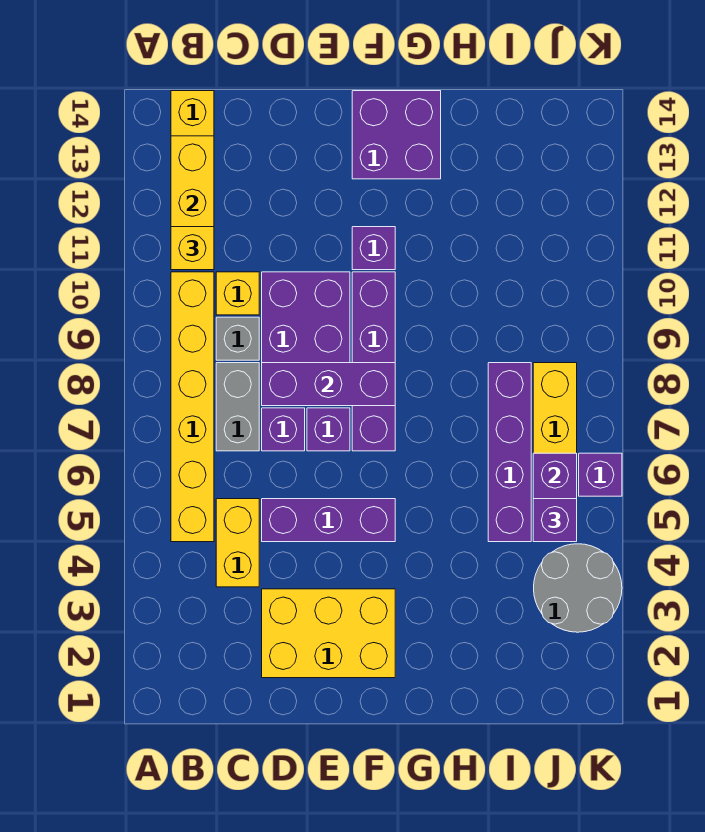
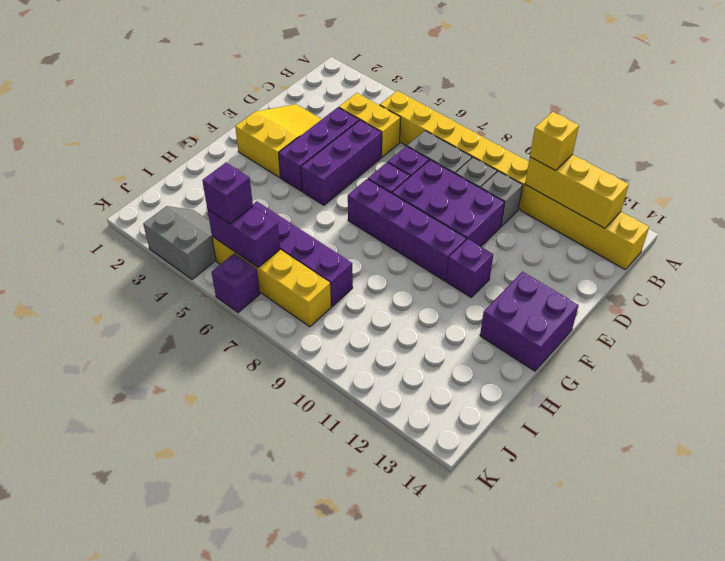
yellow brick C10 level 1 -> grey brick C10 level 1
yellow brick D2:F3 level 1 -> yellow slope D2:F3 level 1 top F
purple brick D8:F8 level 2 -> purple brick D4:F4 level 1
grey round brick J3:K4 level 1 -> grey slope J3:K4 level 1 top K

